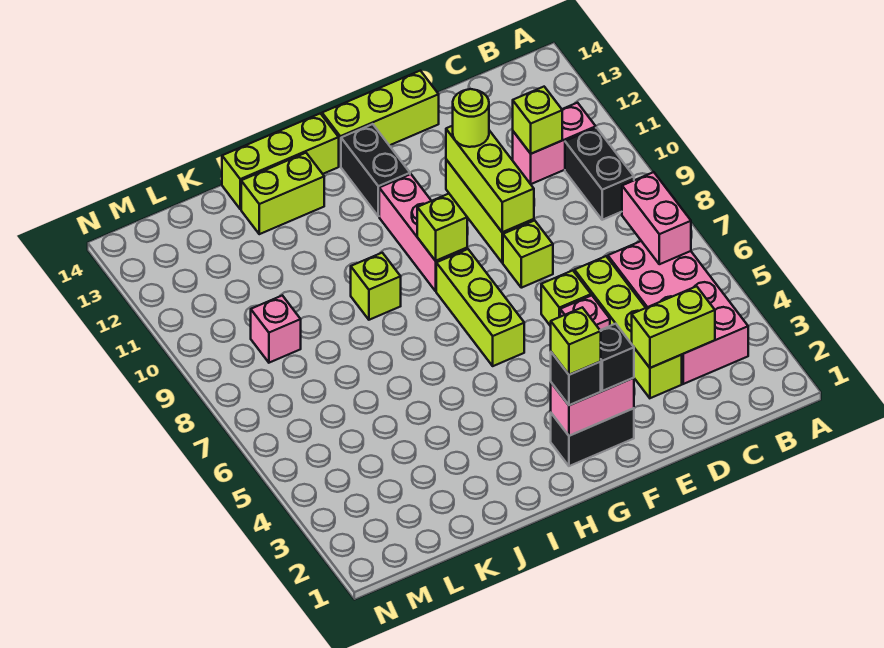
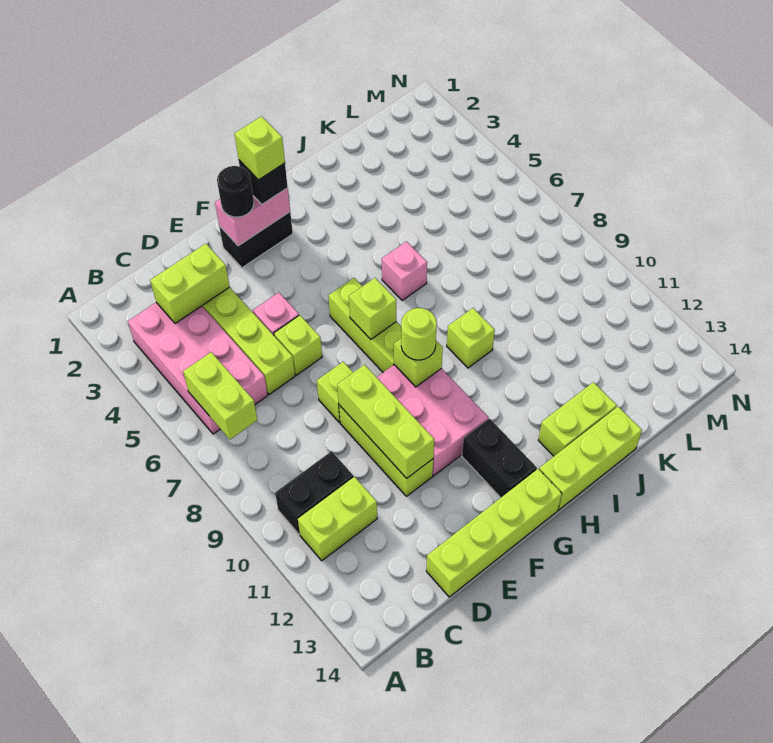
pink brick B6:B7 level 2 -> lime brick B6:B7 level 2
black brick B9:B10 level 1 -> black brick B10:C10 level 1
pink brick B11:C11 level 1 -> lime brick B11:C11 level 1
lime brick C11 level 2 -> lime brick G7 level 2
lime round brick E11 level 3 -> lime round brick G9 level 3
lime brick E14:G14 level 1 -> lime brick D14:G14 level 1
black brick F2 level 3 -> black round brick F2 level 3
pink brick G9:G11 level 1 -> pink brick F9:G11 level 1
pink brick L9 level 1 -> pink brick I6 level 1

